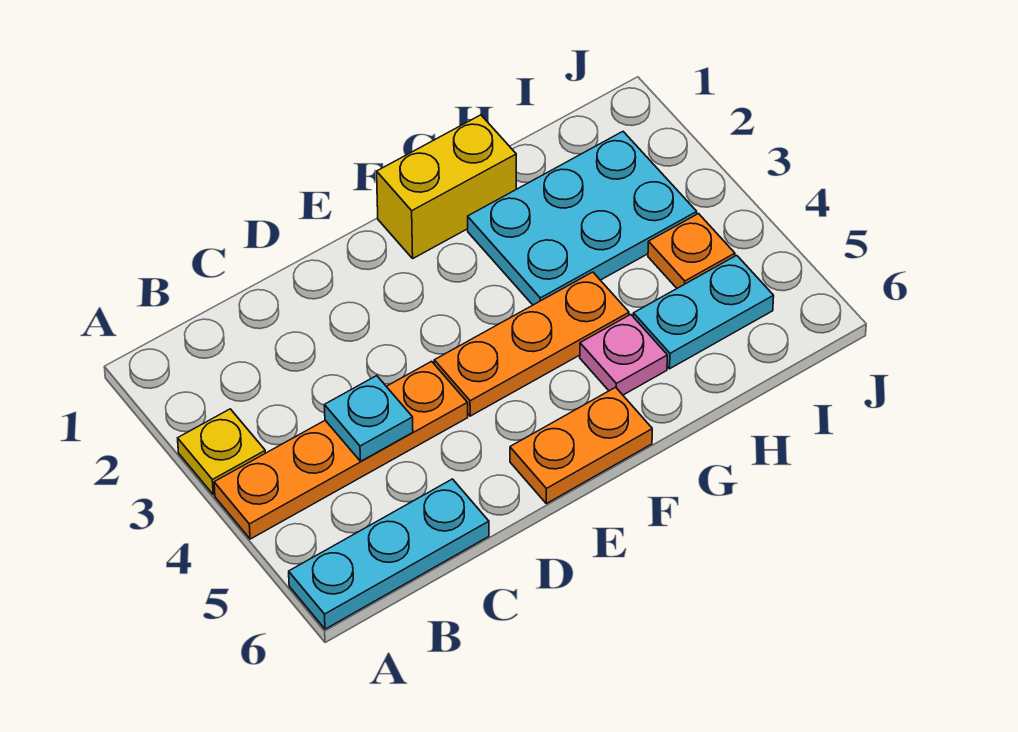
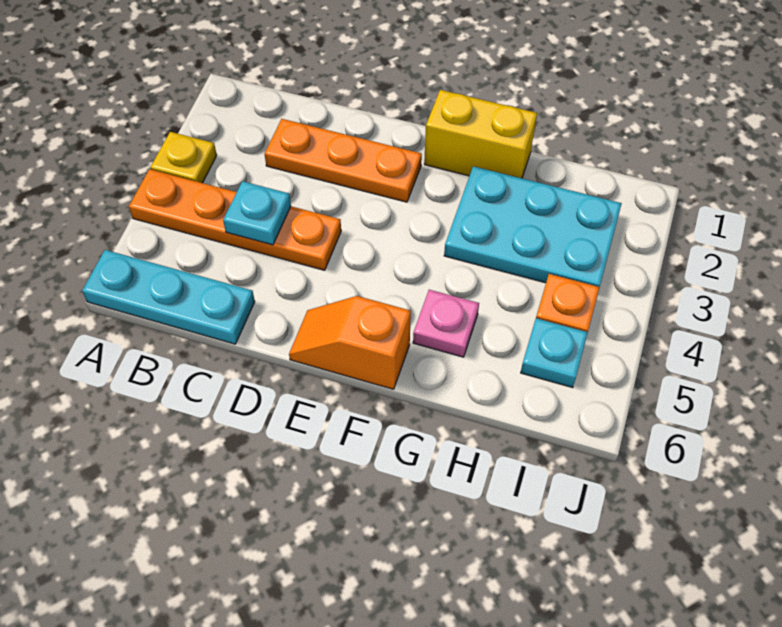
orange plate E4:G4 level 1 -> orange plate C2:E2 level 1
orange plate E6:F6 level 1 -> orange slope E6:F6 level 1 top F
cyan plate H5:I5 level 1 -> cyan plate I5 level 1

